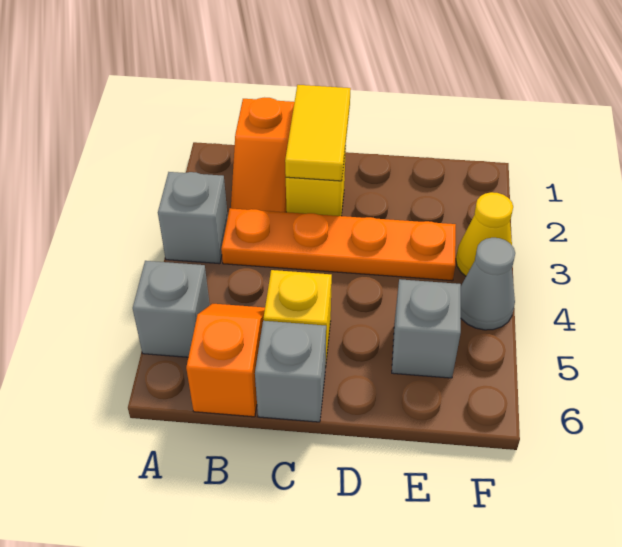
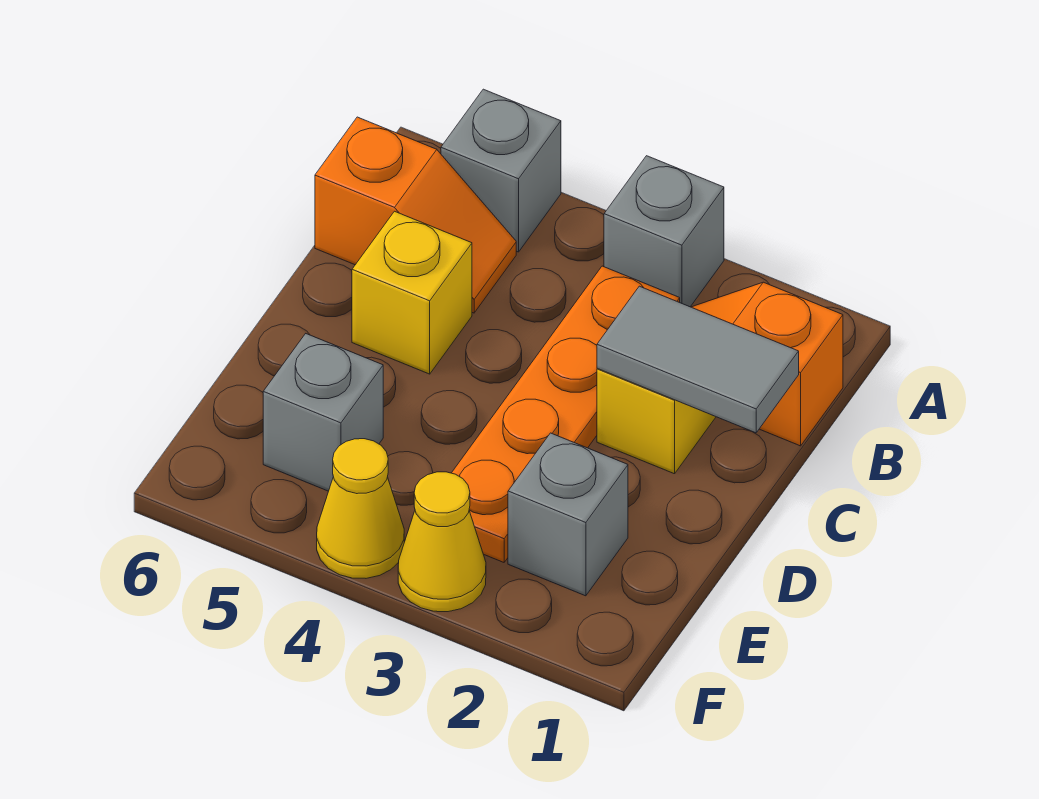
yellow tile C1:C2 level 2 -> grey tile C1:C2 level 2
grey brick C6 level 1 -> grey brick E2 level 1
grey cone F4 level 1 -> yellow cone F4 level 1

